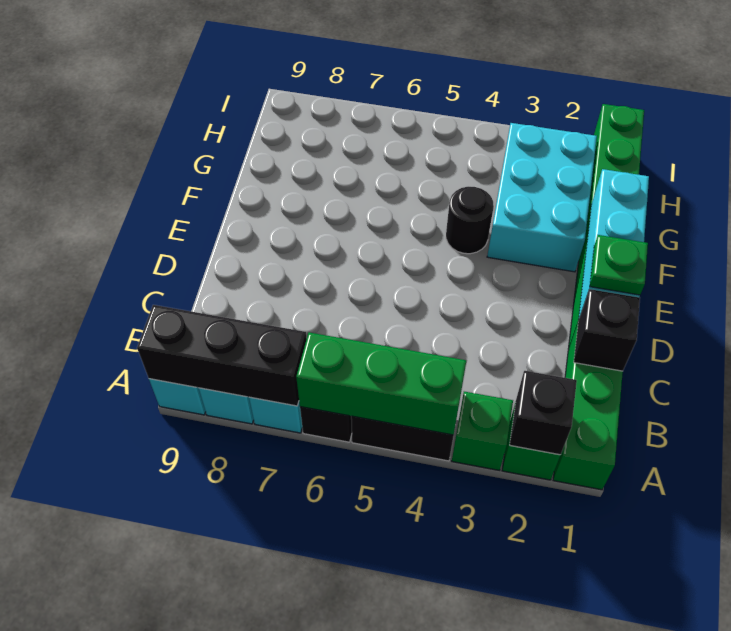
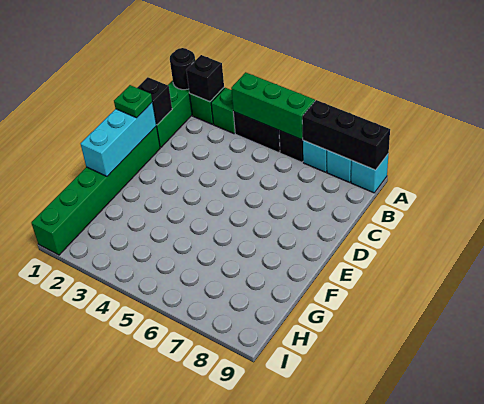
cyan brick F2:H3 level 1 -> none
black round brick F4 level 1 -> black round brick A1 level 2

